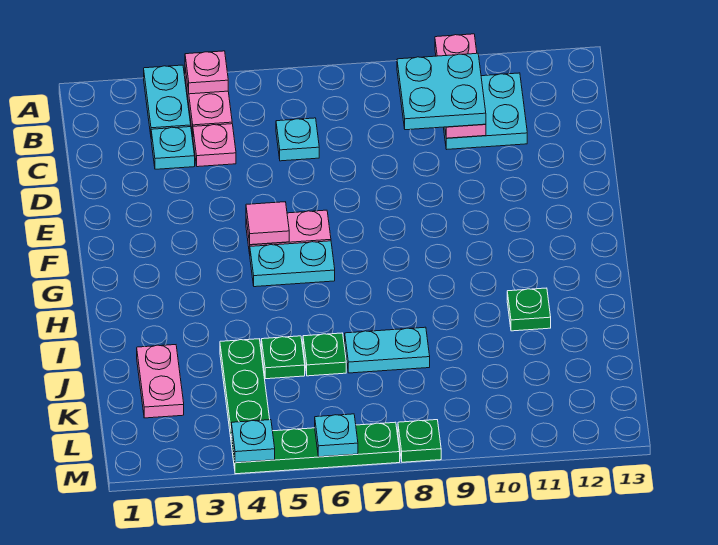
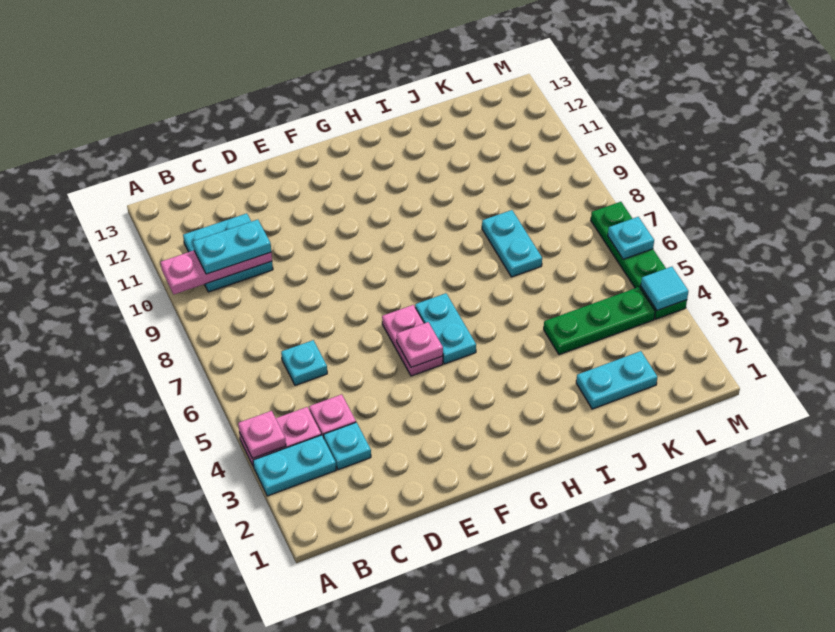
cyan plate B9:C10 level 3 -> cyan plate B10:C10 level 3
pink tile F5 level 2 -> pink plate F5 level 2
green plate I11 level 1 -> none
pink plate J2:K2 level 1 -> cyan plate J2:K2 level 1
green plate J5 level 1 -> none
green plate J6 level 1 -> none
cyan plate M4 level 2 -> cyan tile M4 level 2
green plate M8 level 1 -> none

